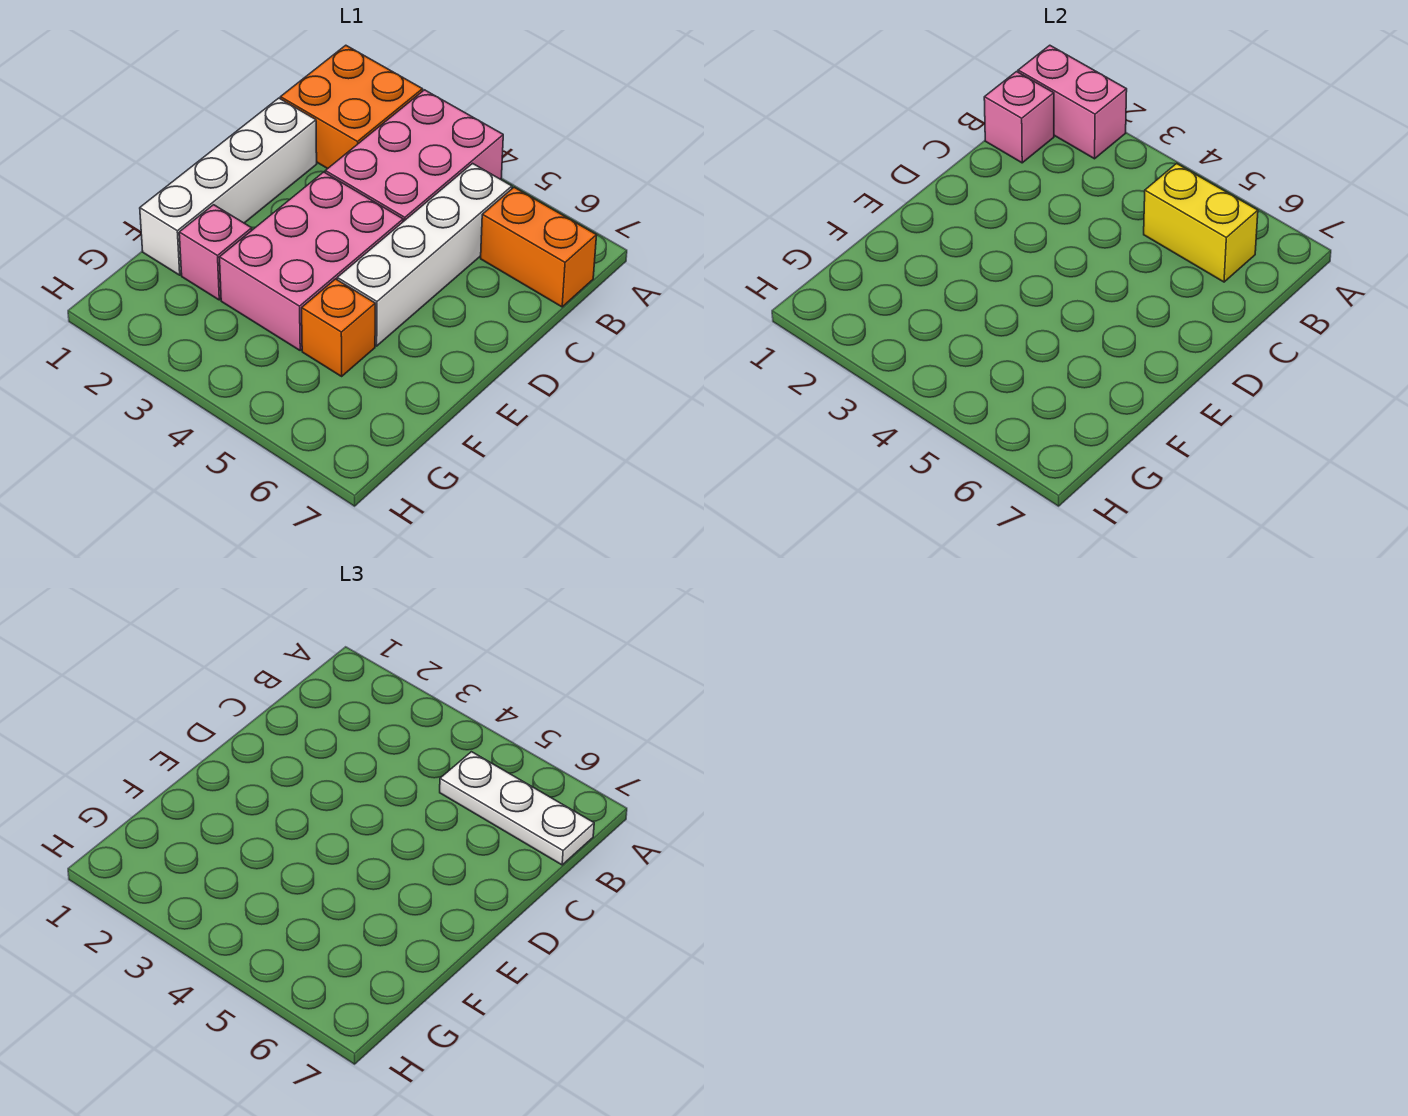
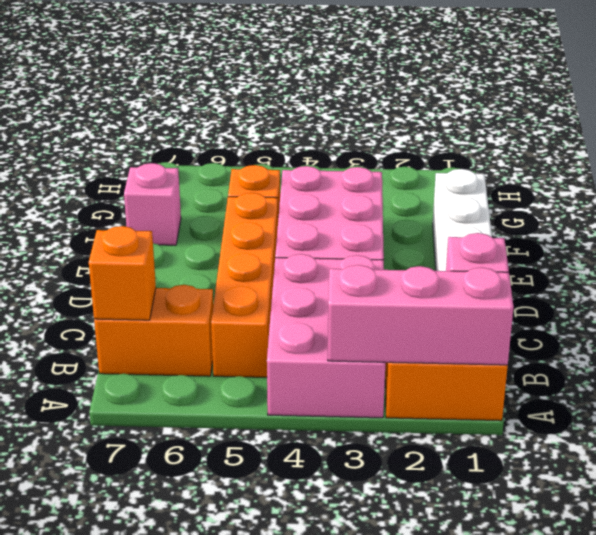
pink brick A1:A2 level 2 -> pink brick A1:A3 level 2
white brick B5:E5 level 1 -> orange brick B5:E5 level 1
yellow brick B5:B6 level 2 -> none
white plate B5:B7 level 3 -> none
none -> orange brick B7 level 2
pink brick F2 level 1 -> pink brick F7 level 1

